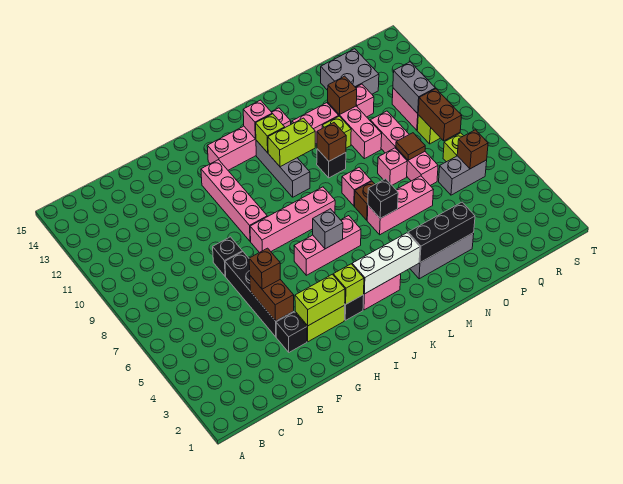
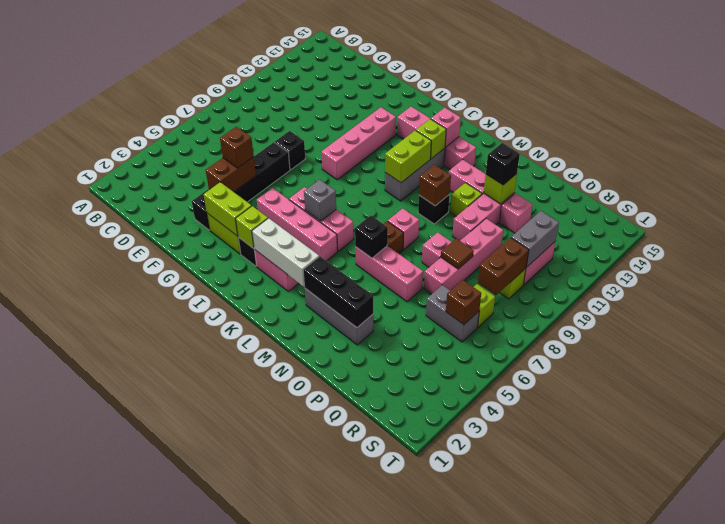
pink brick H8:K8 level 1 -> pink brick H5:K5 level 1
lime brick K11:L11 level 2 -> lime brick K10:K11 level 2
brown brick O12 level 2 -> lime brick O12 level 2
none -> black brick O12 level 3
grey brick P13:Q14 level 1 -> none

